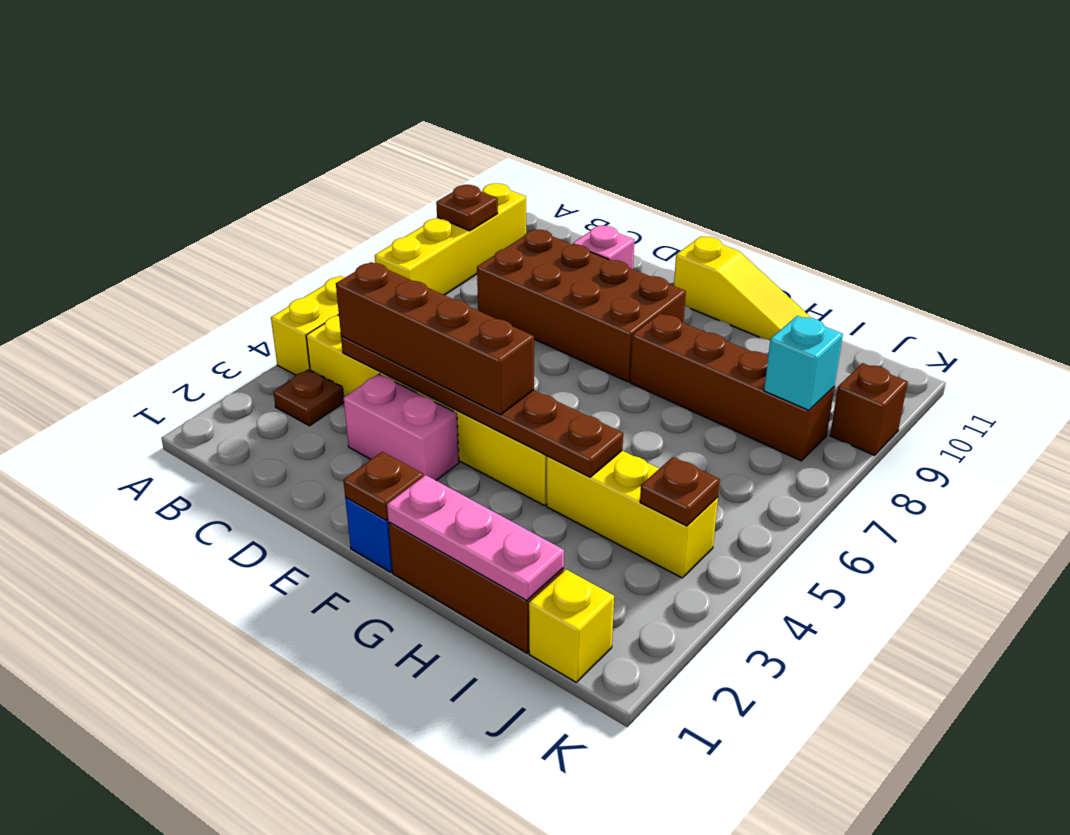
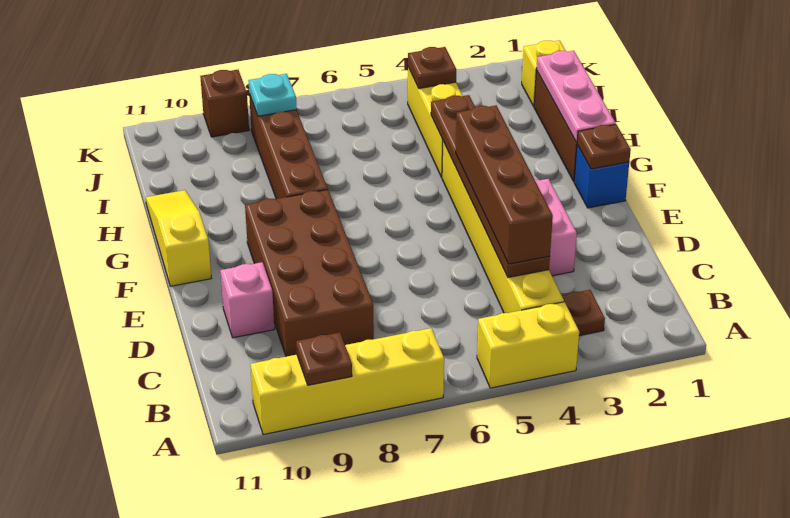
cyan brick J8 level 2 -> cyan plate J8 level 2

